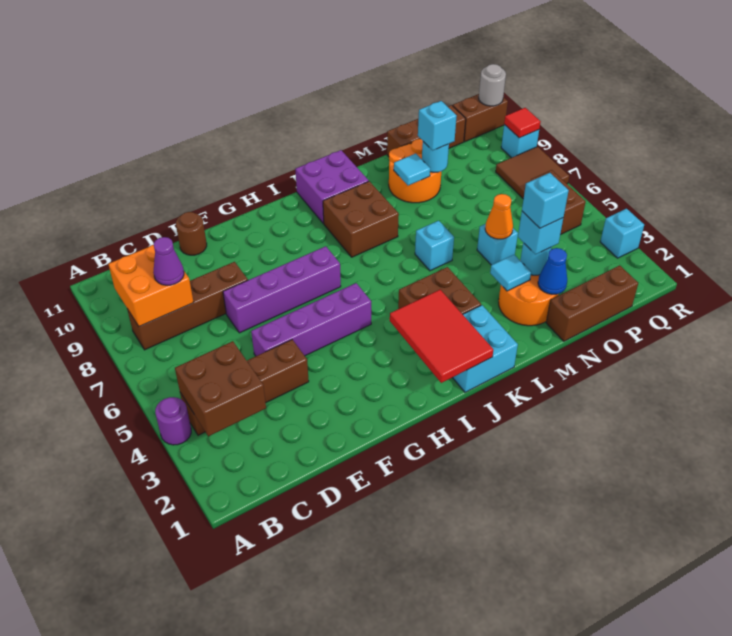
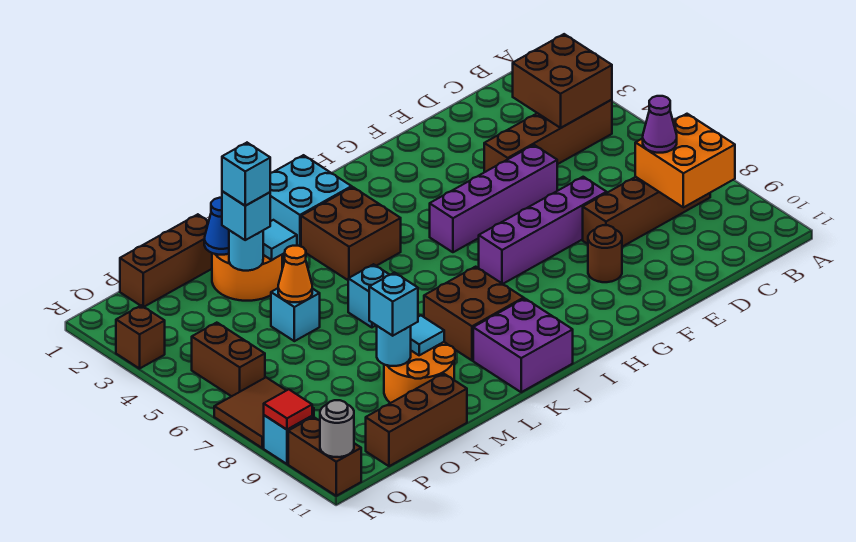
purple round brick A4 level 1 -> none
brown round brick E11 level 1 -> brown round brick F9 level 1
red tile I1:J3 level 2 -> none
brown brick Q11:R11 level 1 -> brown brick R10:R11 level 1
cyan brick R3 level 1 -> brown brick R3 level 1

